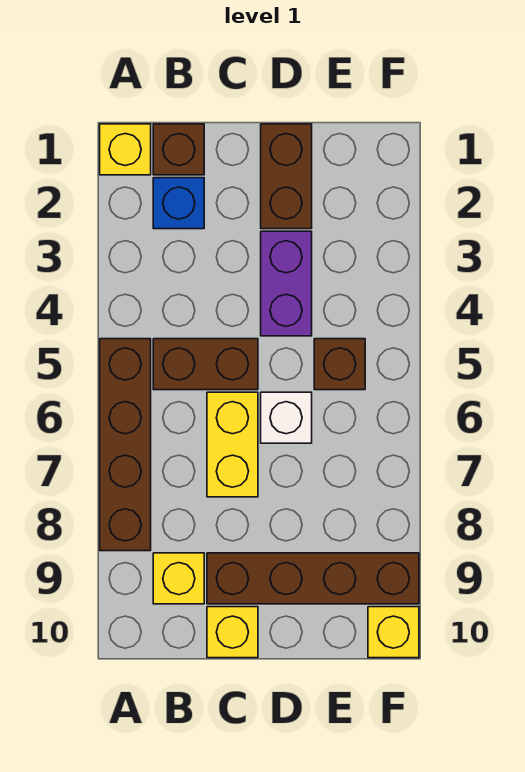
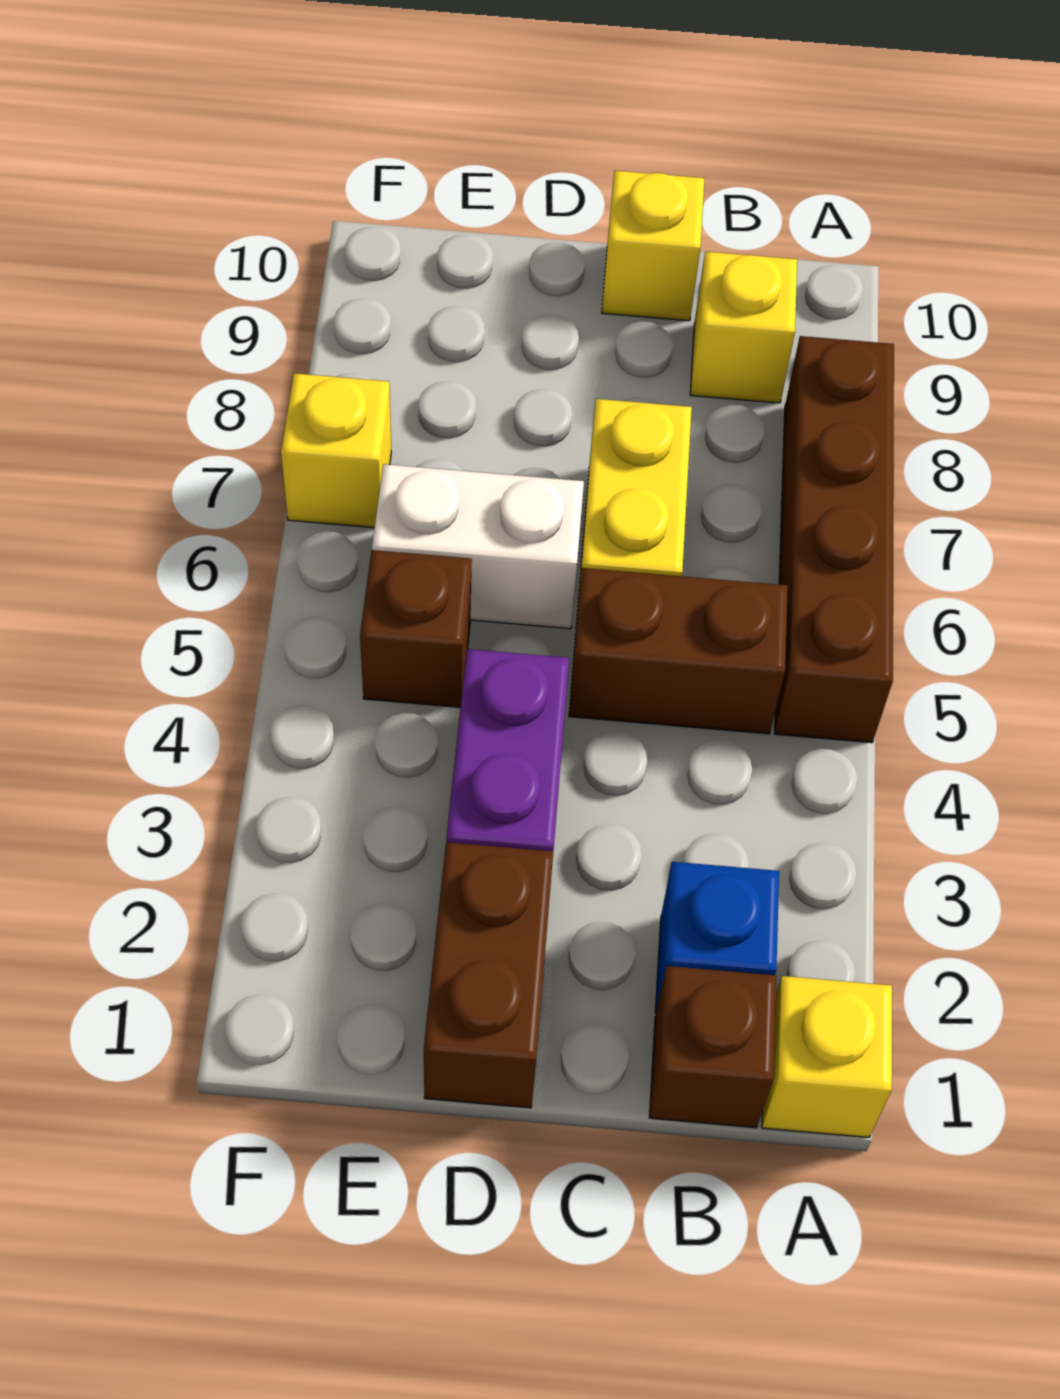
brown brick C9:F9 level 1 -> none
white brick D6 level 1 -> white brick D6:E6 level 1
yellow brick F10 level 1 -> yellow brick F7 level 1

